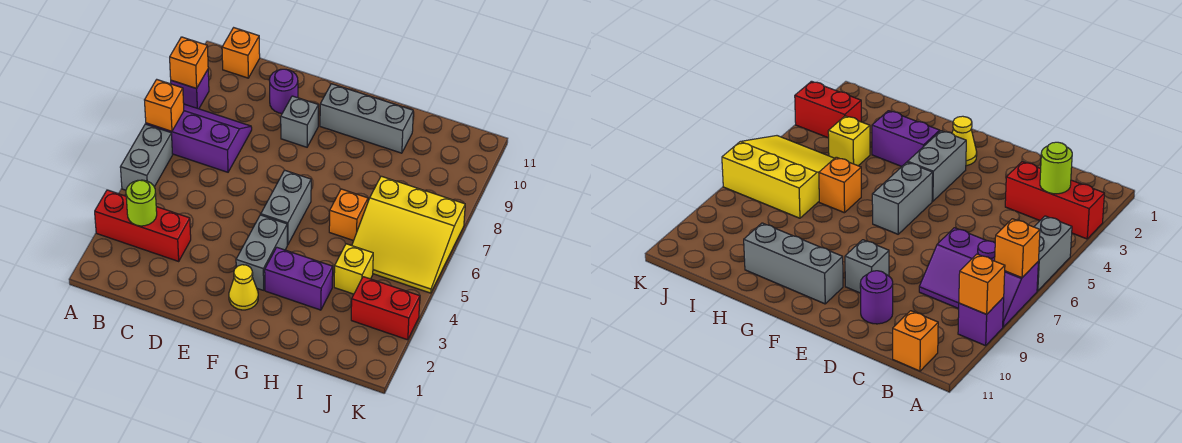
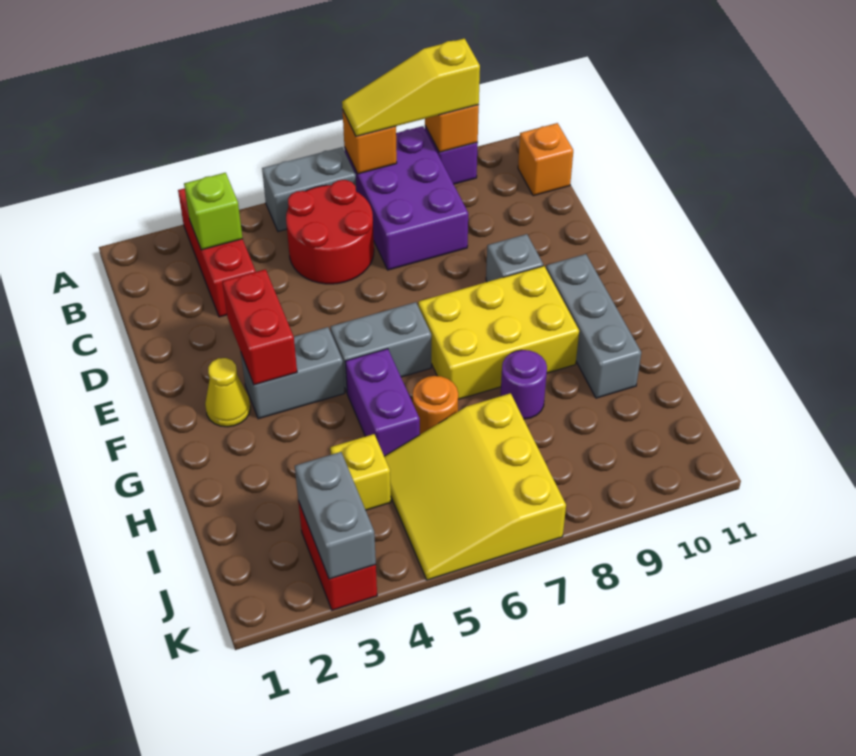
purple slope A7:C8 level 1 top 7 -> purple brick A7:C8 level 1
none -> yellow slope A7:A9 level 3 top 9
lime round brick B3 level 2 -> lime brick B3 level 2
none -> red round brick B5:C6 level 1
purple round brick D10 level 1 -> purple round brick H8 level 1
none -> red brick E3:F3 level 2
none -> yellow brick F7:G9 level 1
purple brick G3:H3 level 1 -> purple brick G5:H5 level 1
orange brick H6 level 1 -> orange round brick H6 level 1
none -> grey brick J3:K3 level 2

